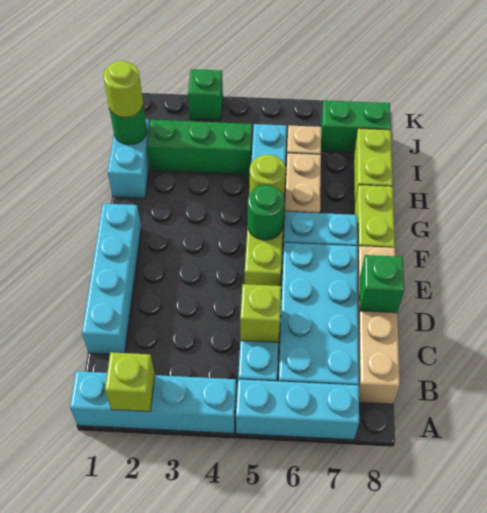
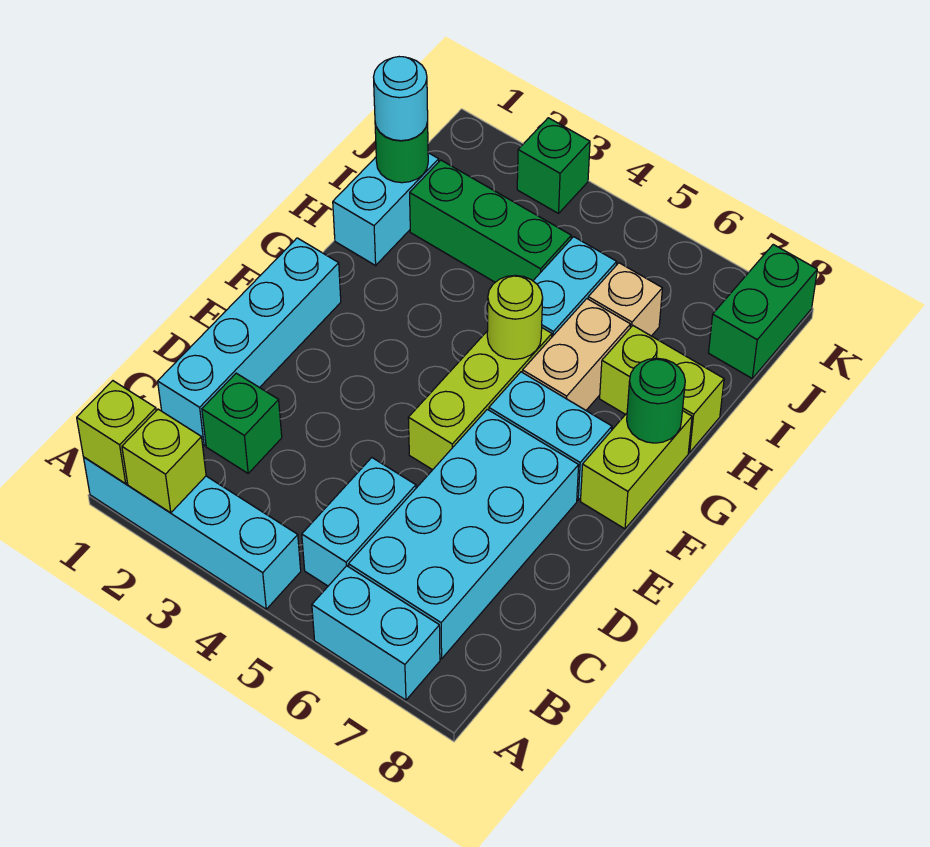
cyan brick A5:A7 level 1 -> cyan brick A6:A7 level 1
tan brick B8:E8 level 1 -> none
lime brick C5 level 2 -> lime brick A1 level 2
green brick D8 level 2 -> green brick C2 level 1
green round brick F5 level 2 -> green round brick G8 level 2
lime brick H8:I8 level 1 -> lime brick H7:H8 level 1
lime round brick I1 level 3 -> cyan round brick I1 level 3
green brick J7:J8 level 1 -> green brick J8:K8 level 1

